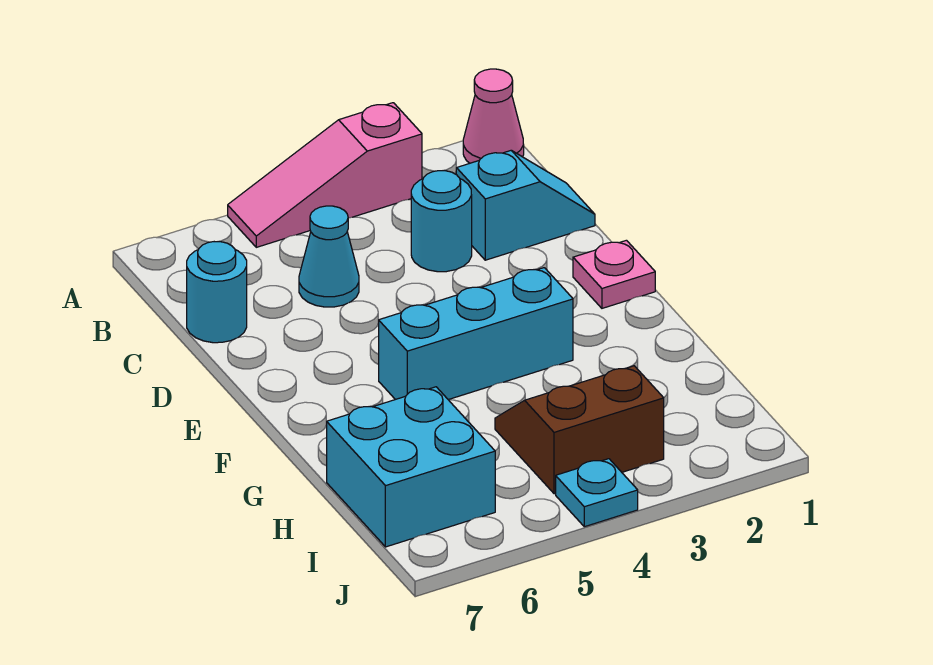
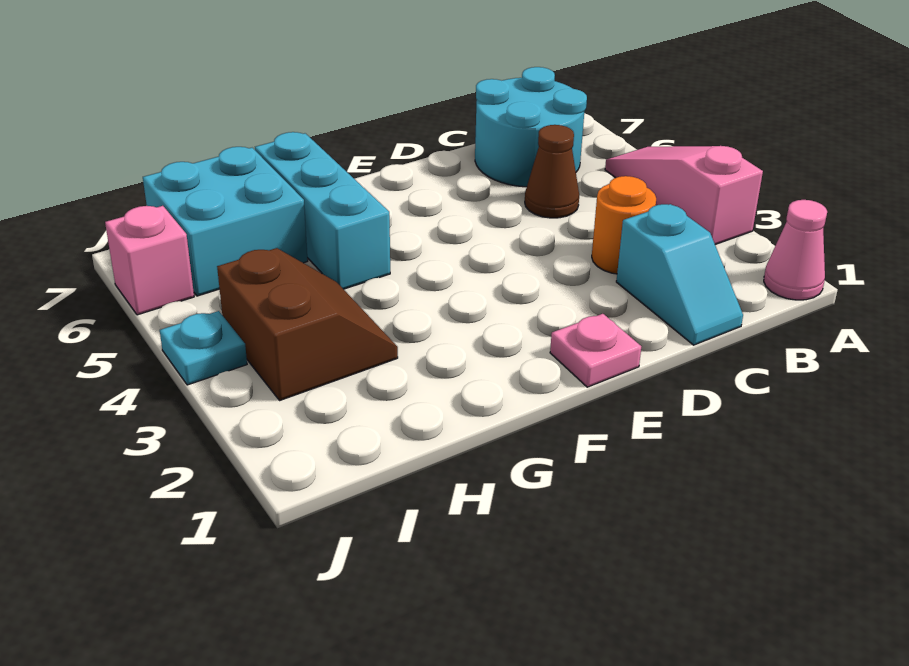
cyan round brick C3 level 1 -> orange round brick C3 level 1
cyan cone C5 level 1 -> brown cone C5 level 1
cyan round brick C7 level 1 -> cyan round brick B6:C7 level 1
cyan brick F3:F5 level 1 -> cyan brick G5:G7 level 1
none -> pink brick J6 level 1

